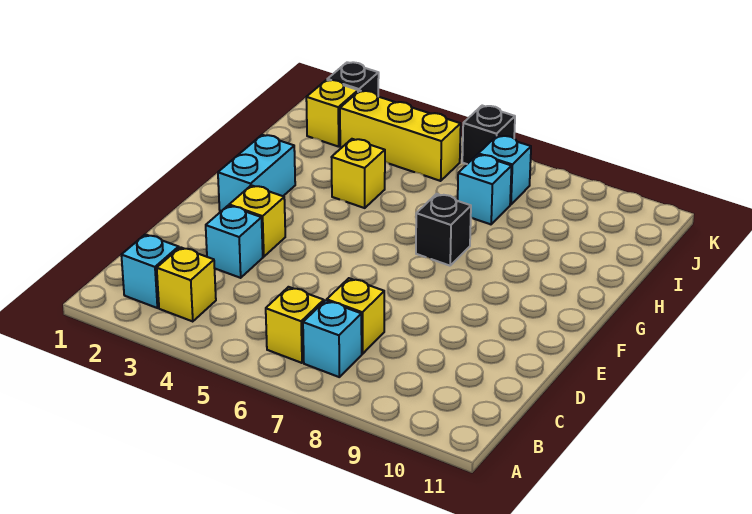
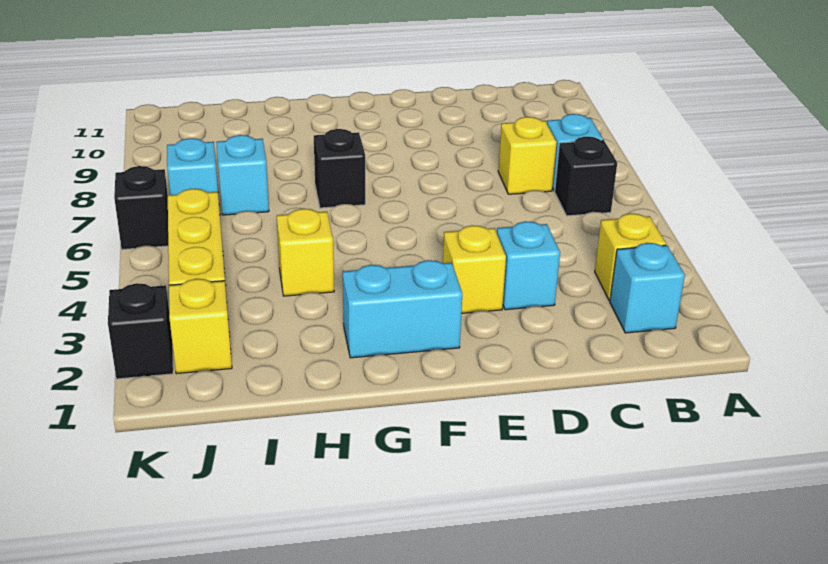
yellow brick B6 level 1 -> black brick B6 level 1

